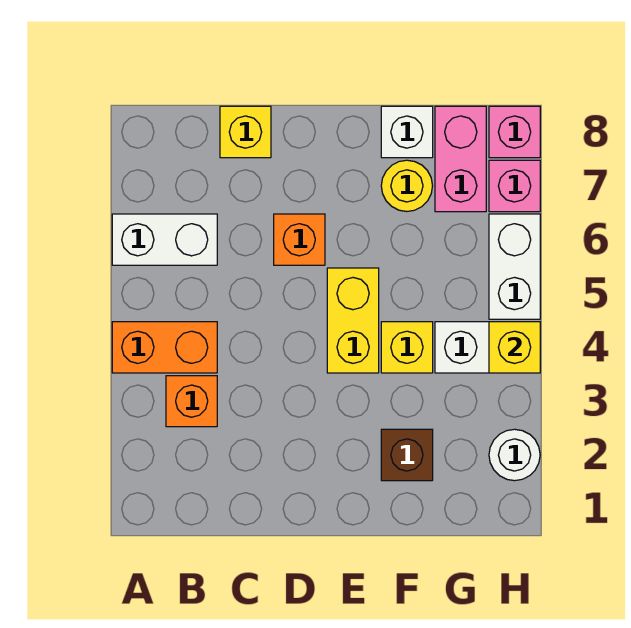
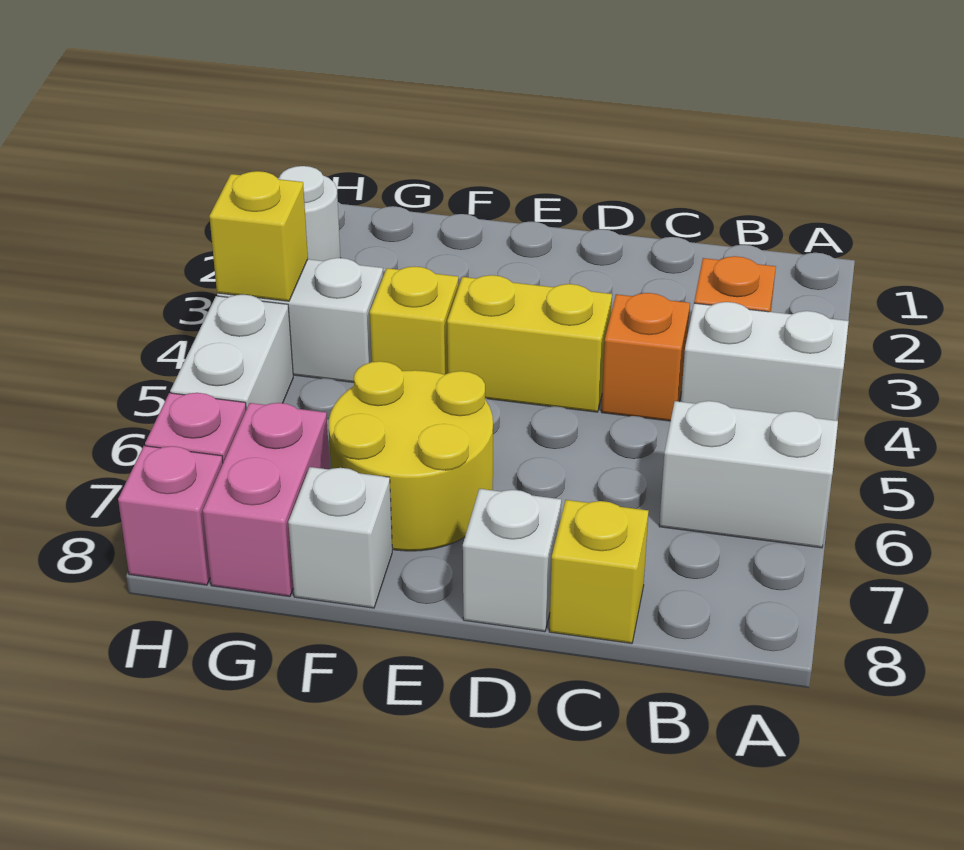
orange brick A4:B4 level 1 -> white brick A4:B4 level 1
orange brick D6 level 1 -> orange brick C4 level 1
none -> white brick D8 level 1
yellow brick E4:E5 level 1 -> yellow brick D4:E4 level 1
brown brick F2 level 1 -> none
yellow round brick F7 level 1 -> yellow round brick E6:F7 level 1

